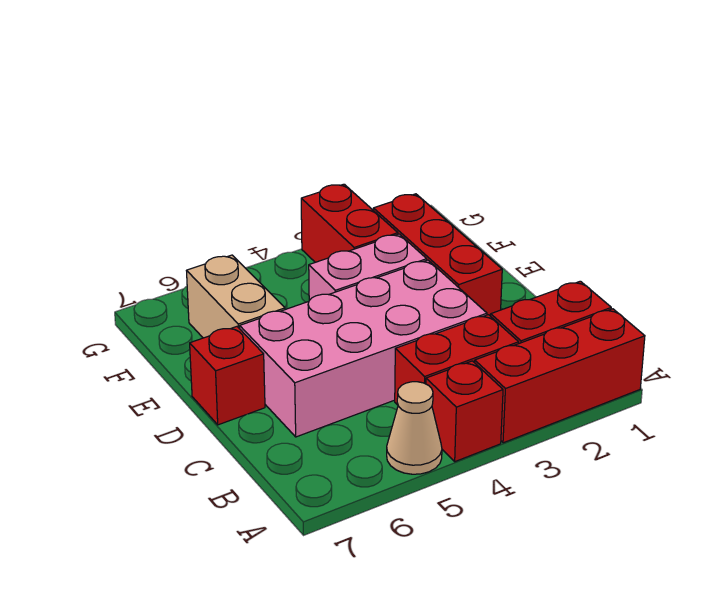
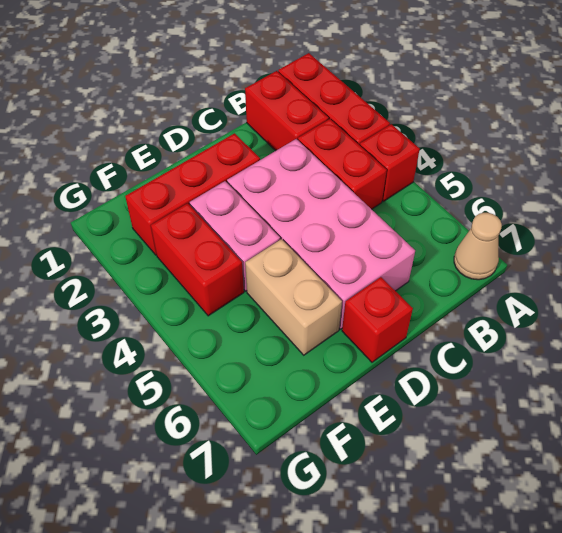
tan cone A5 level 1 -> tan cone A7 level 1
tan brick E6:F6 level 1 -> tan brick E5:E6 level 1
red brick F3:G3 level 1 -> red brick F3:F4 level 1

